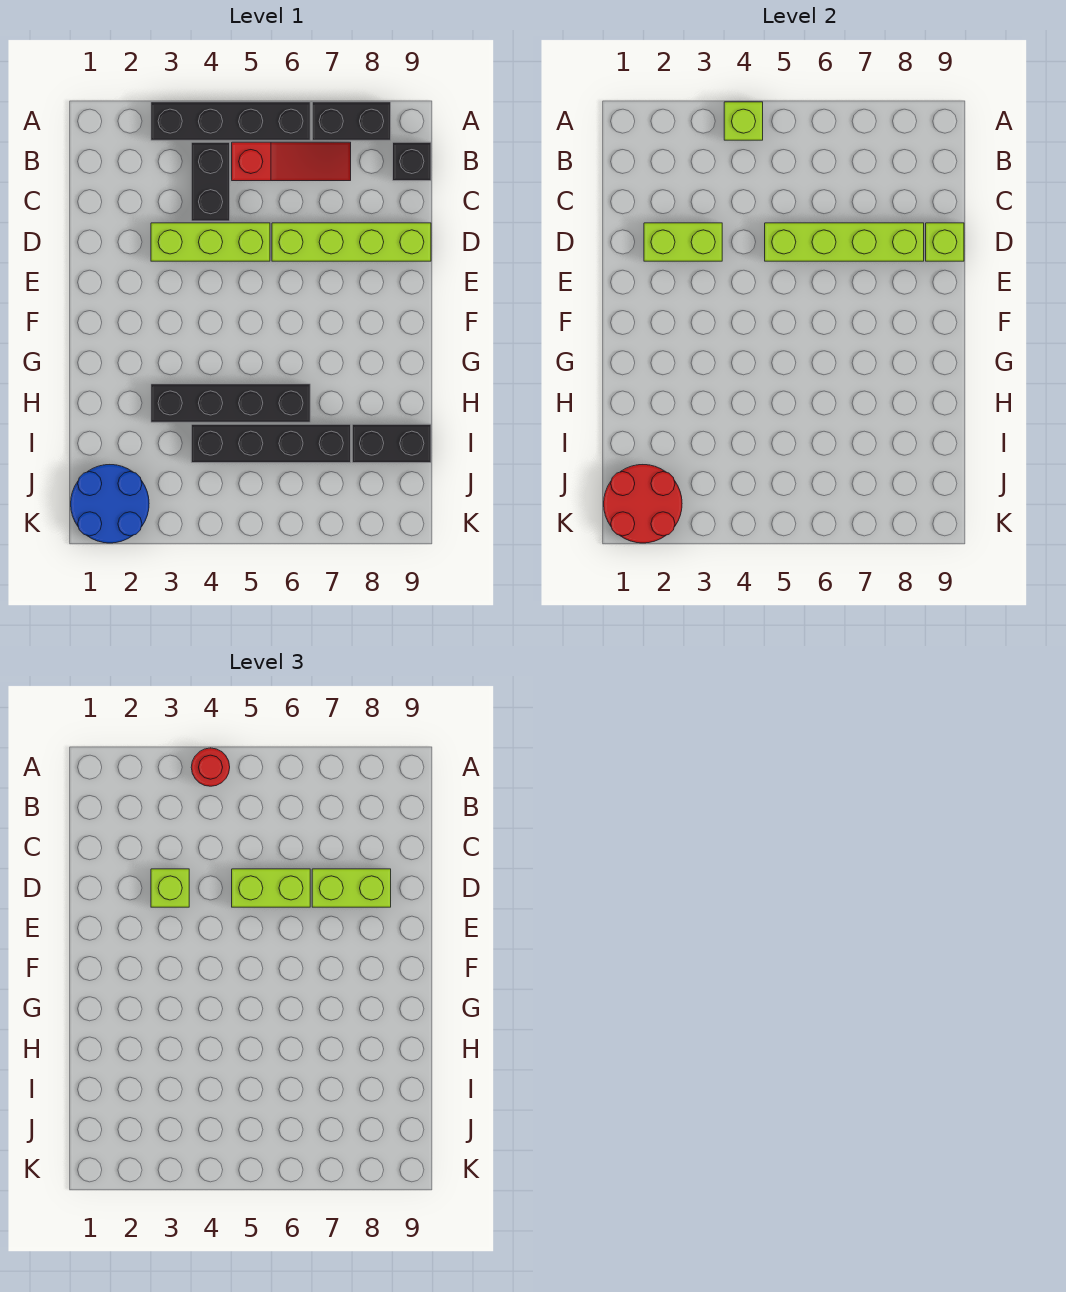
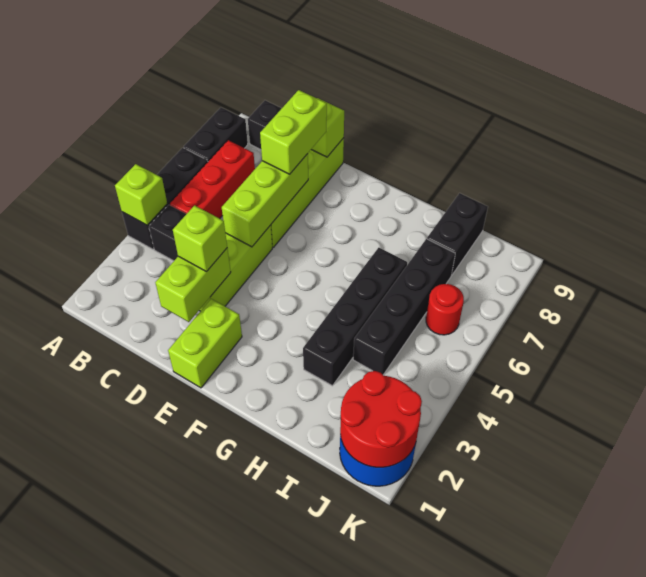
black brick A3:A6 level 1 -> black brick A4:A6 level 1
red round brick A4 level 3 -> red round brick J6 level 1
red slope B5:B7 level 1 top 5 -> red brick B5:B7 level 1
lime brick D5:D8 level 2 -> lime brick D5:D7 level 2
lime brick D5:D6 level 3 -> lime brick E1:E2 level 1

